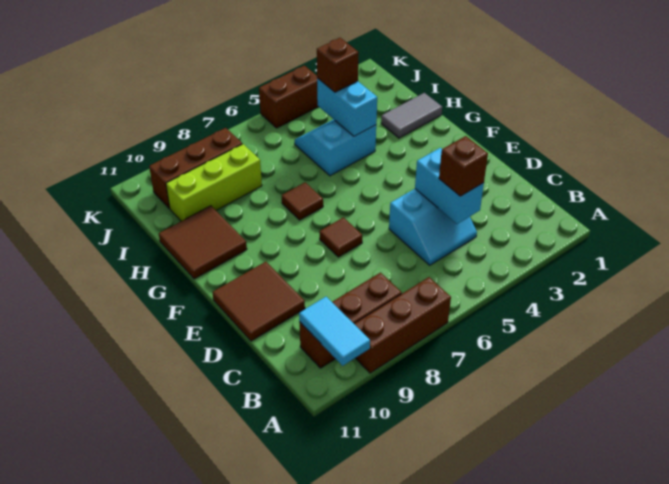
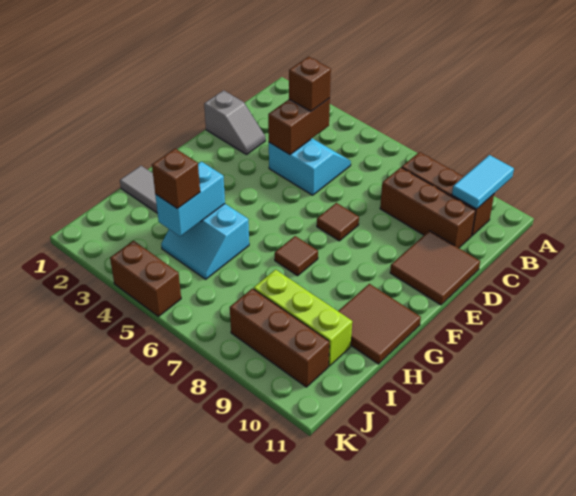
brown brick A7:A9 level 1 -> brown brick C8:C10 level 1
cyan brick C4:D4 level 2 -> brown brick C4:D4 level 2
none -> grey slope D1:D2 level 1 top 1

